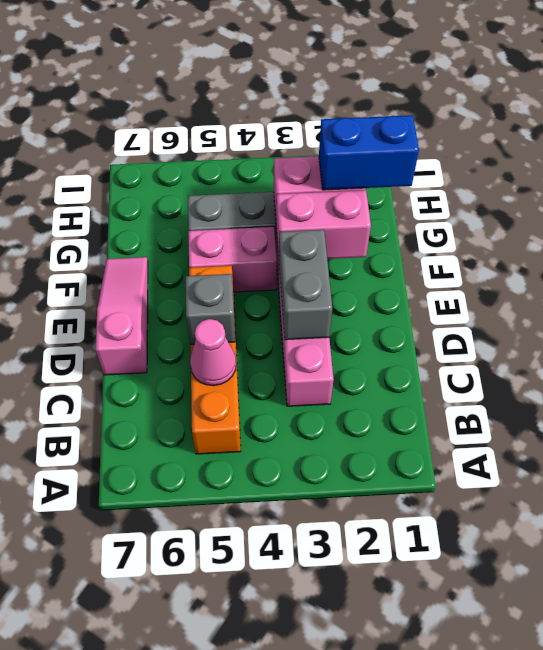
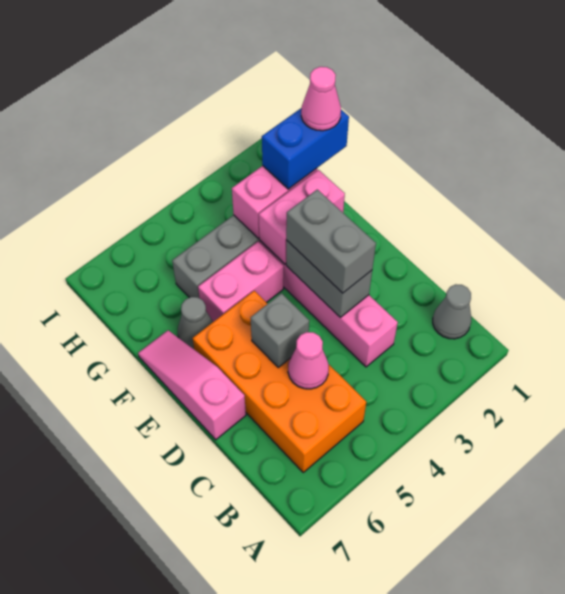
none -> grey cone B1 level 1
orange brick B5:E5 level 1 -> orange brick B5:E6 level 1
none -> grey brick D3:E3 level 3
none -> grey cone F6 level 1
none -> pink cone G1 level 4

